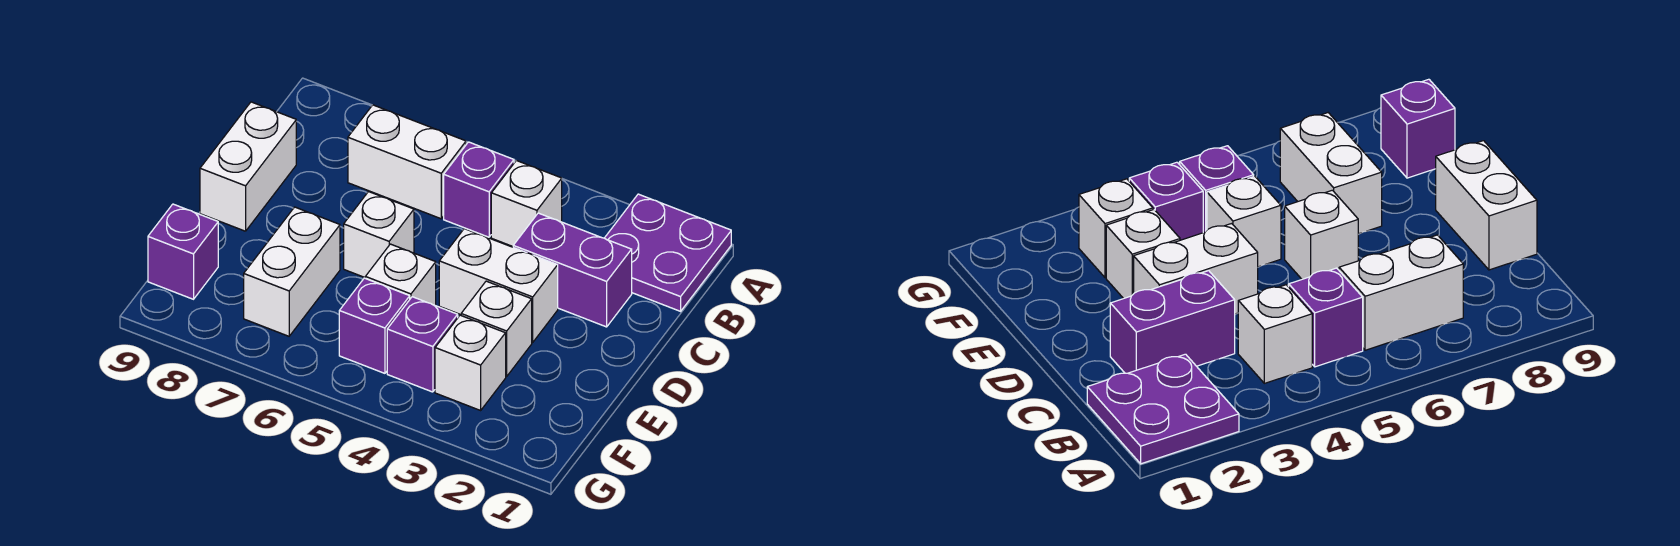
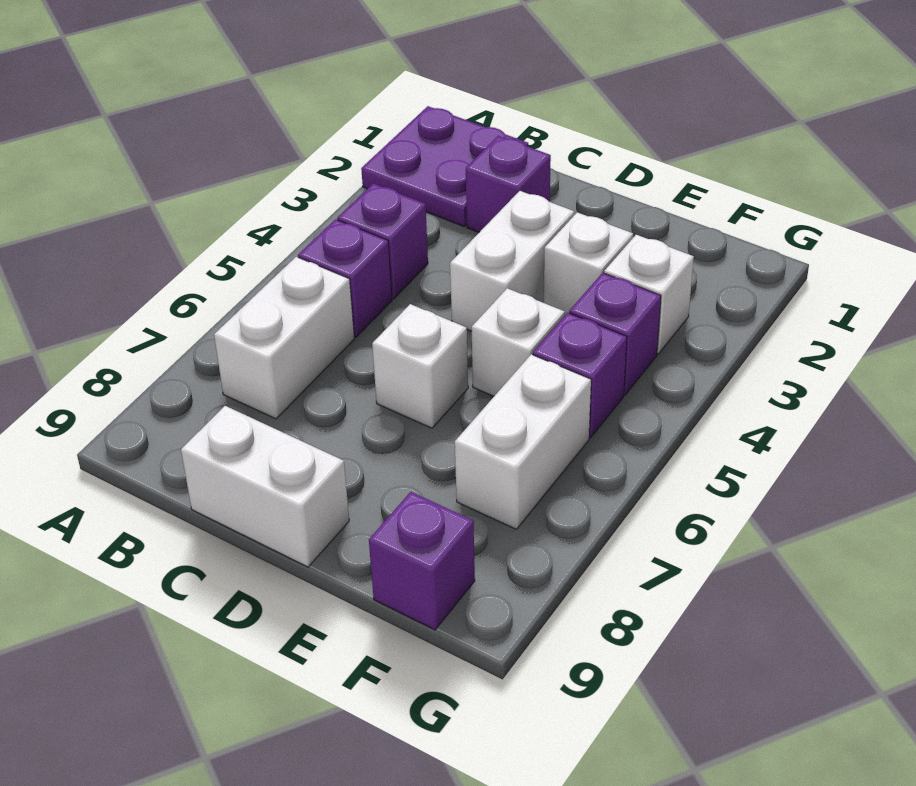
white brick B4 level 1 -> purple brick B4 level 1
purple brick C2:C3 level 1 -> purple brick C2 level 1
white brick E7:F7 level 1 -> white brick F6:F7 level 1

